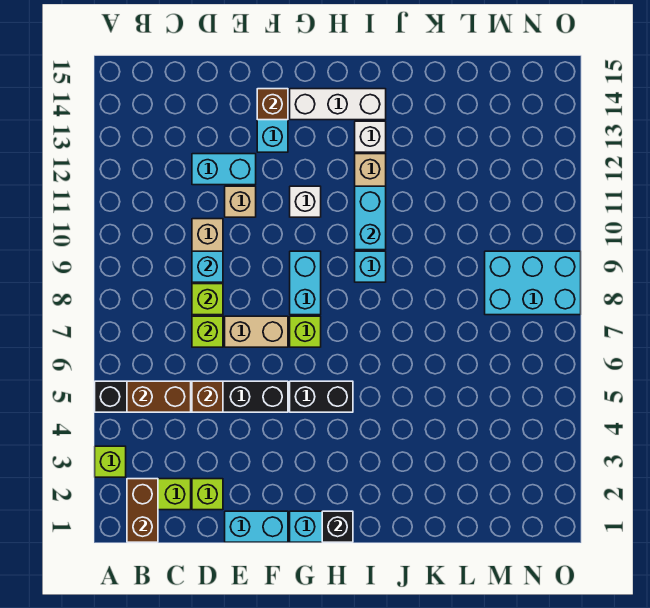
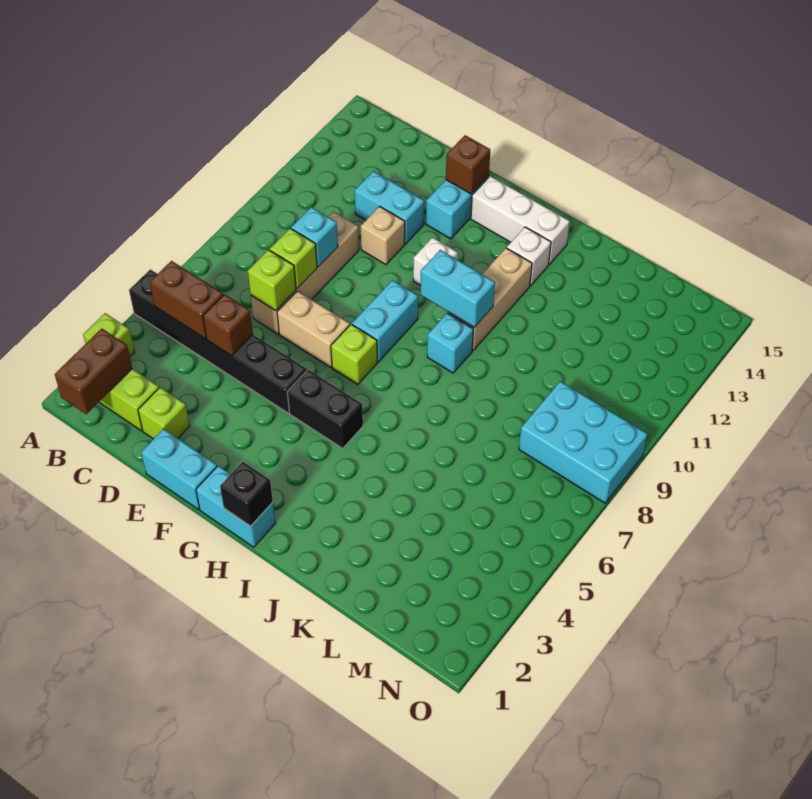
cyan brick I10:I11 level 2 -> cyan brick H10:I10 level 2

